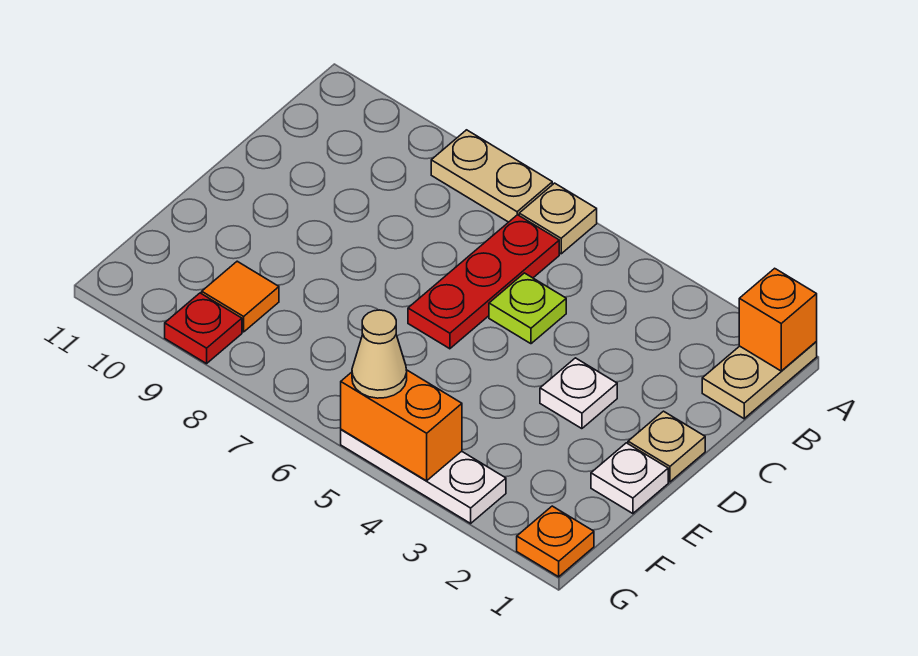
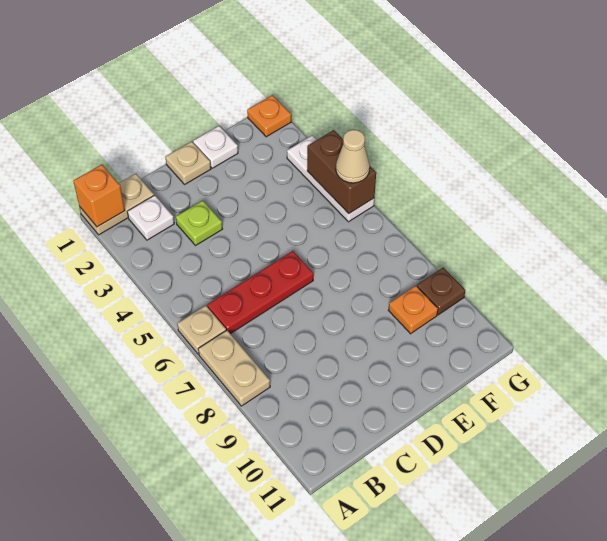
lime plate C5 level 1 -> lime plate C3 level 1
white plate D3 level 1 -> white plate B2 level 1
orange tile F9 level 1 -> orange plate F9 level 1
orange brick G4:G5 level 2 -> brown brick G4:G5 level 2
red plate G9 level 1 -> brown plate G9 level 1

